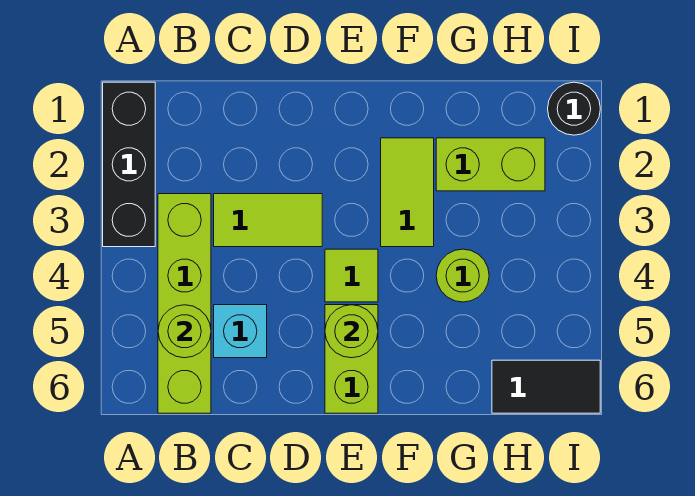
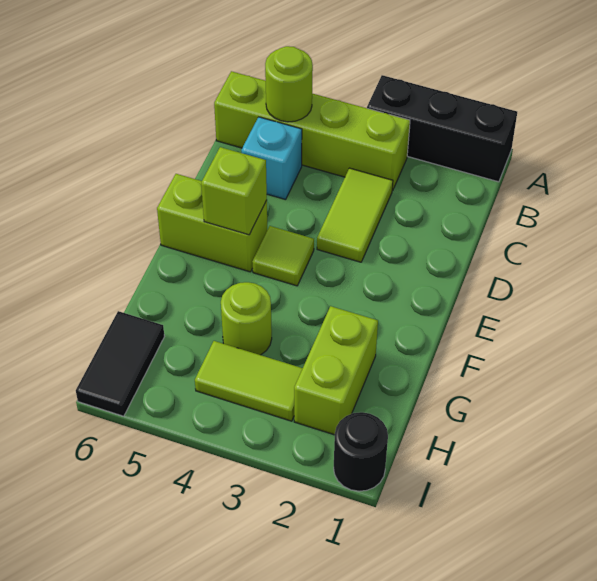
lime round brick E5 level 2 -> lime brick E5 level 2
lime tile F2:F3 level 1 -> lime tile H3:H4 level 1

